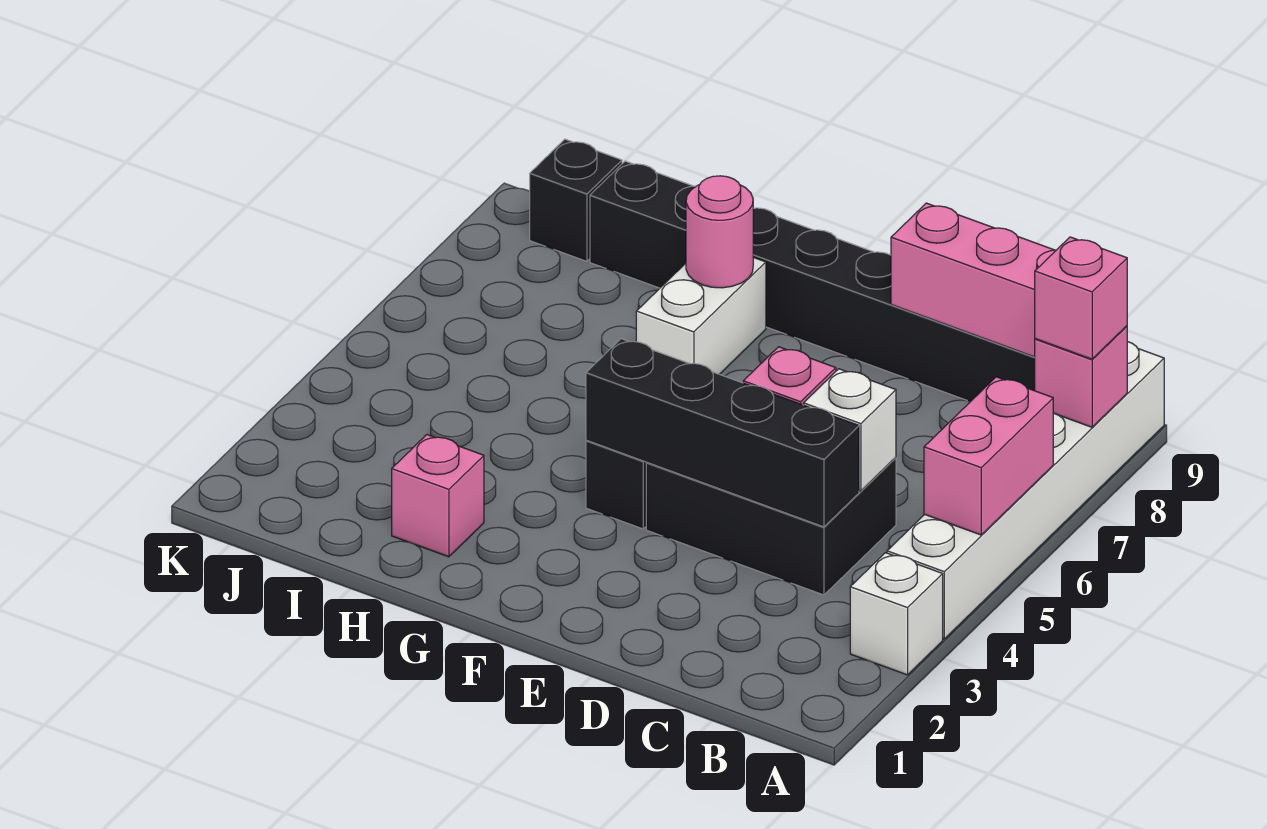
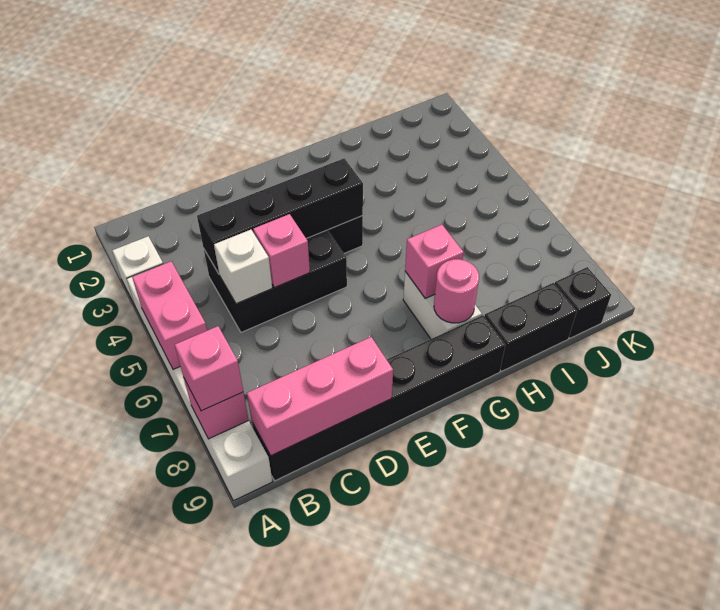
pink brick H2 level 1 -> pink brick G7 level 2

